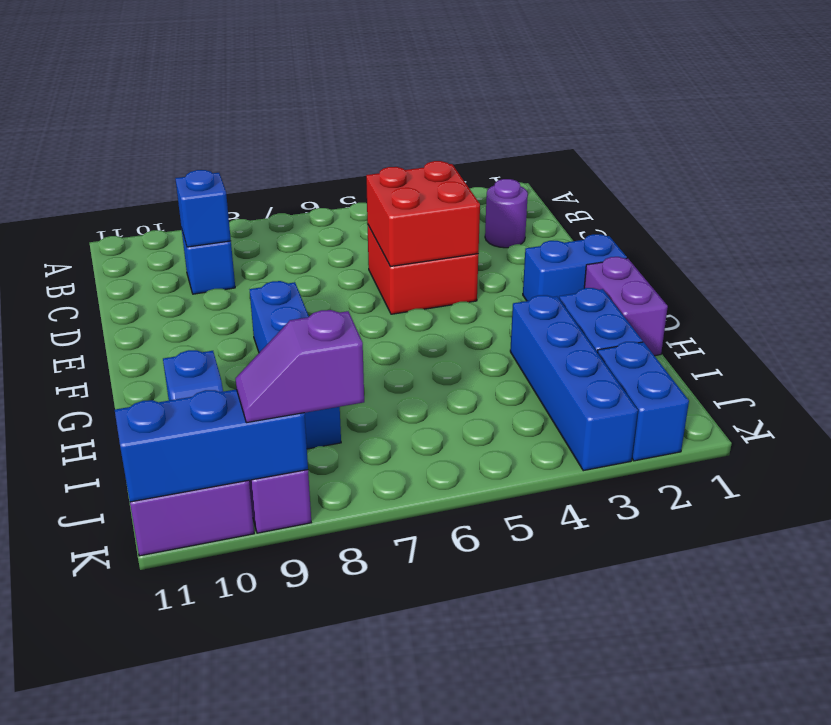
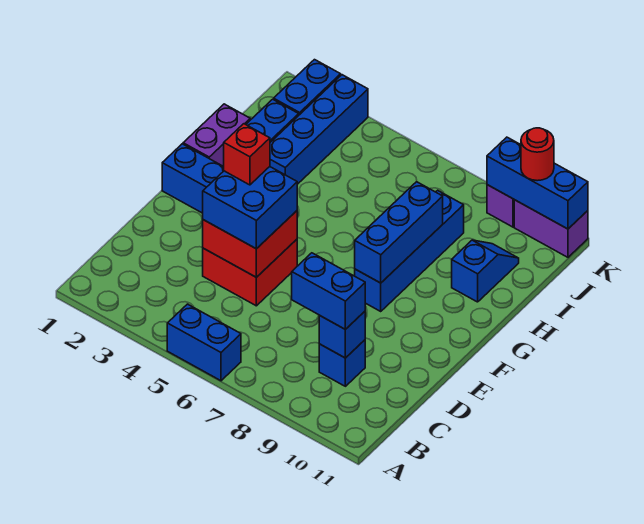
none -> blue brick A5:A6 level 1
purple round brick C2 level 1 -> none
none -> blue brick C8:C9 level 3
none -> blue brick D4:E5 level 3
none -> red brick E4 level 4
none -> blue brick F8:H8 level 2
purple slope K8:K9 level 3 top 8 -> none
none -> red round brick K10 level 3

